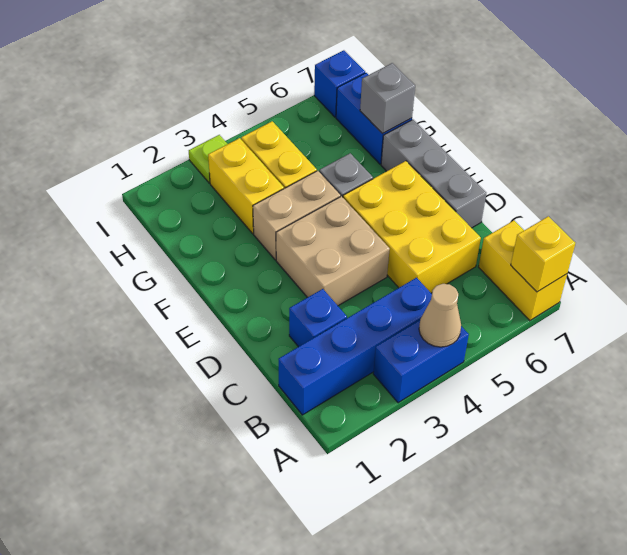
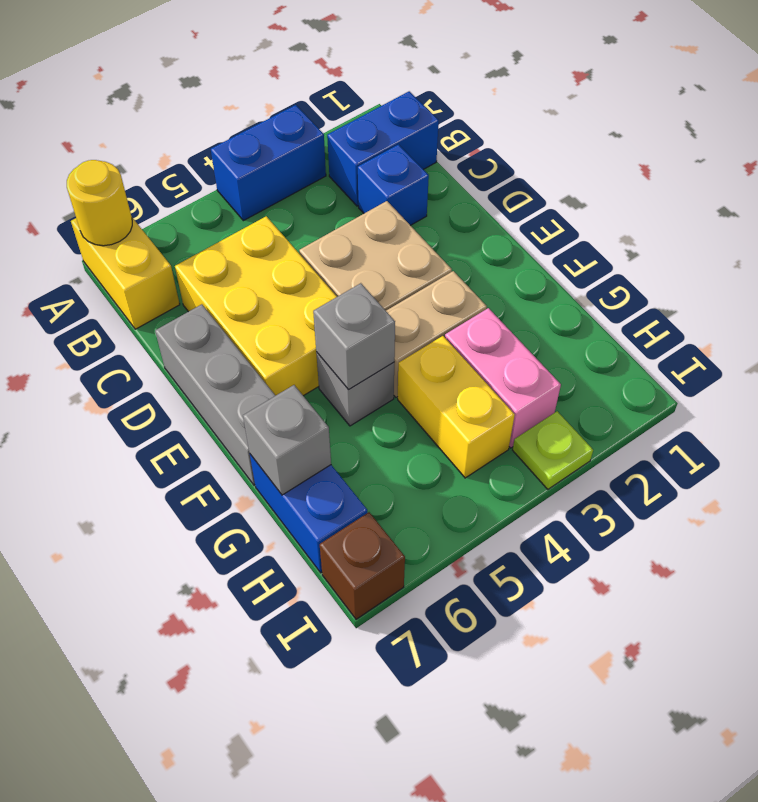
tan cone A4 level 2 -> none
yellow brick A7 level 2 -> yellow round brick A7 level 2
blue brick B1:B4 level 1 -> blue brick B1:B2 level 1
none -> grey brick F5 level 2
yellow brick G3:H3 level 1 -> pink brick G3:H3 level 1
blue brick I7 level 1 -> brown brick I7 level 1

